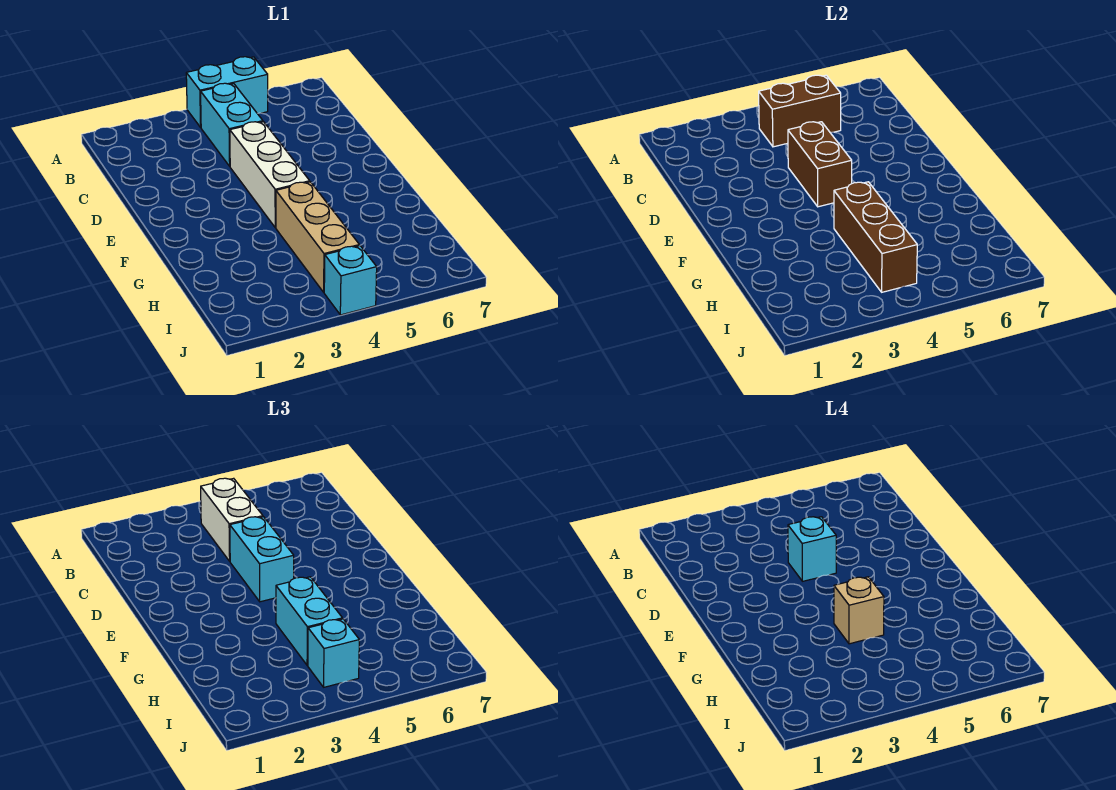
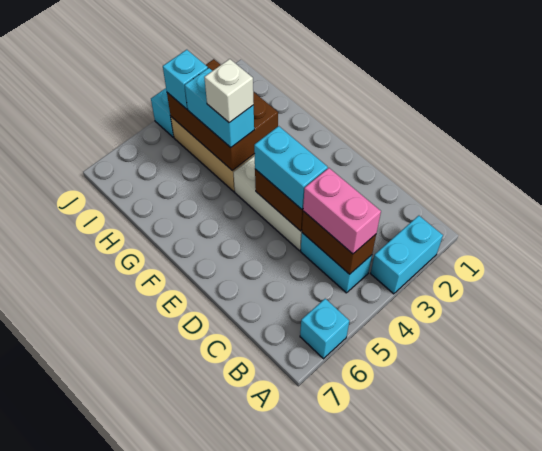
cyan brick A4:A5 level 1 -> cyan brick A2:A3 level 1
brown brick B4:B5 level 2 -> brown brick B4:C4 level 2
white brick B4:C4 level 3 -> pink brick B4:C4 level 3
cyan brick D4 level 4 -> cyan brick A6 level 1
brown brick G4:I4 level 2 -> brown brick G3:I4 level 2
tan brick G4 level 4 -> white brick G4 level 4

